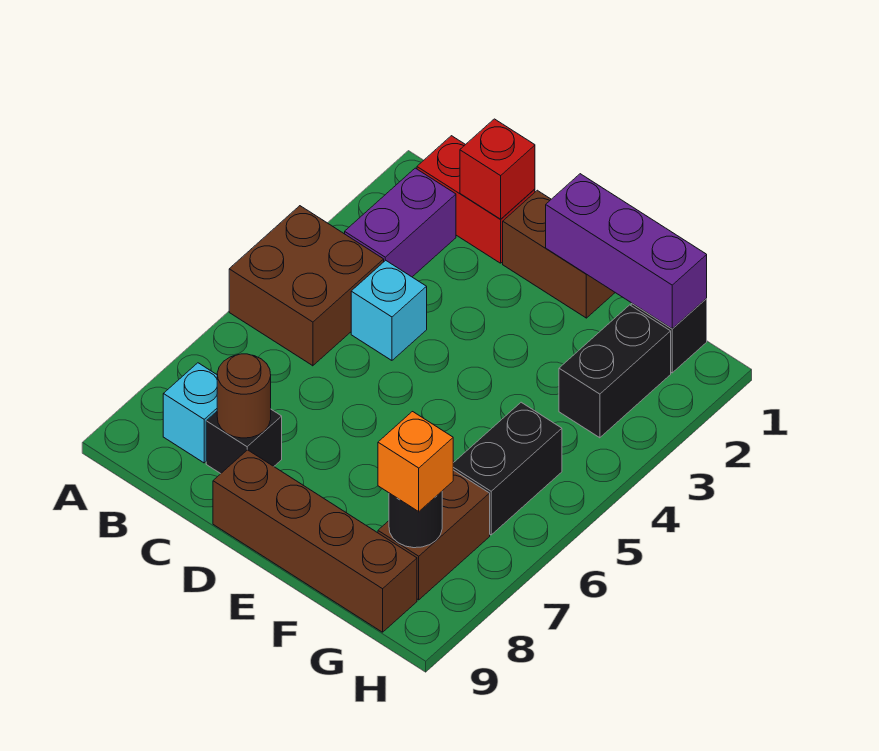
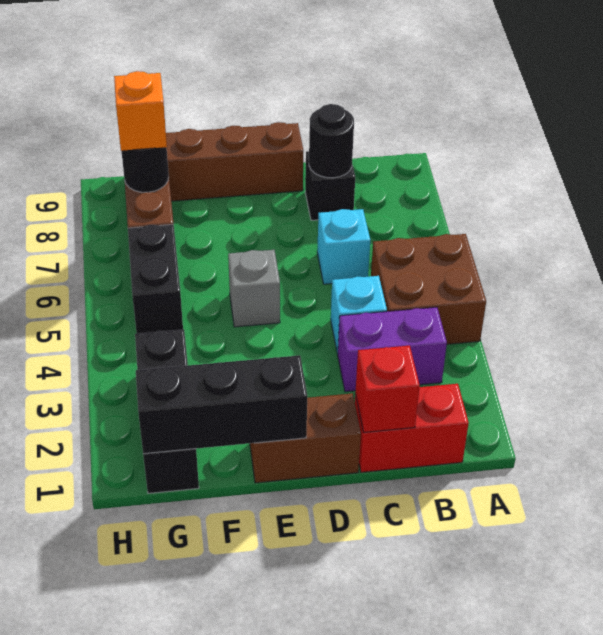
purple brick B2:B3 level 1 -> purple brick B3:C3 level 1
cyan brick B8 level 1 -> cyan brick C6 level 1
brown round brick C8 level 2 -> black round brick C8 level 2
purple brick E1:G1 level 2 -> black brick E1:G1 level 2
none -> grey brick E5 level 1

